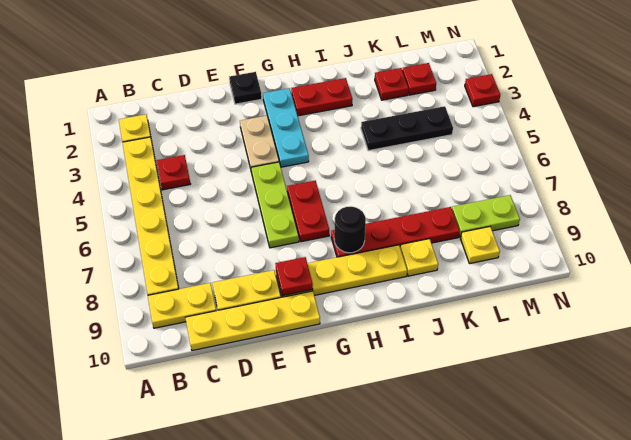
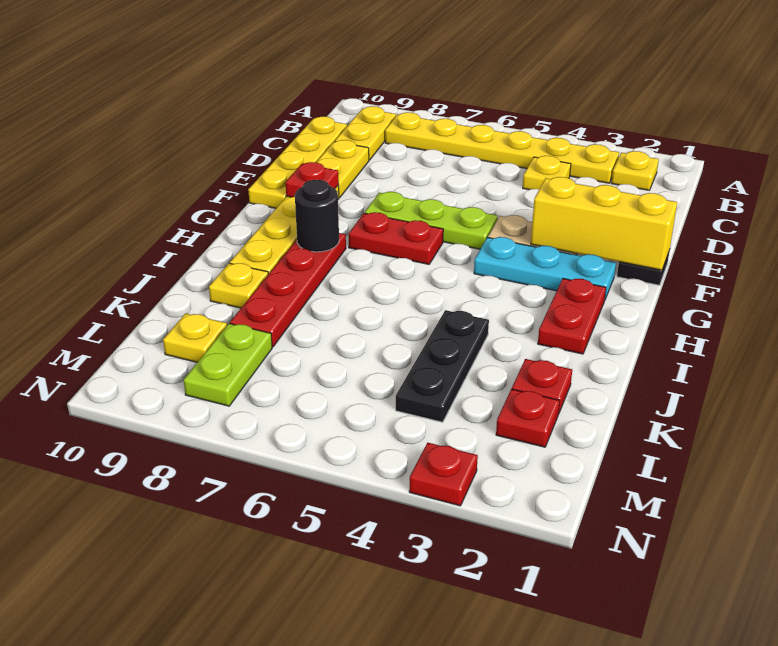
red plate C4 level 1 -> yellow plate C4 level 1
none -> yellow brick F1:F3 level 2

